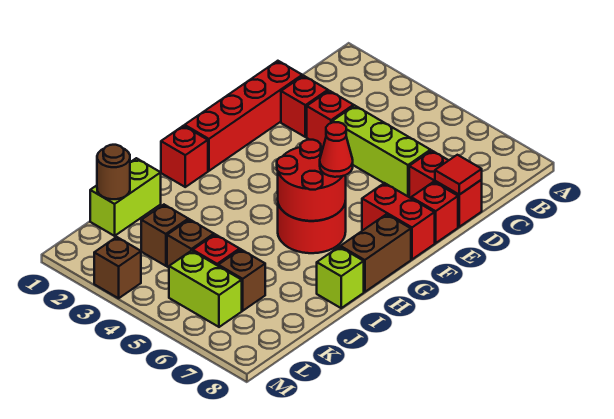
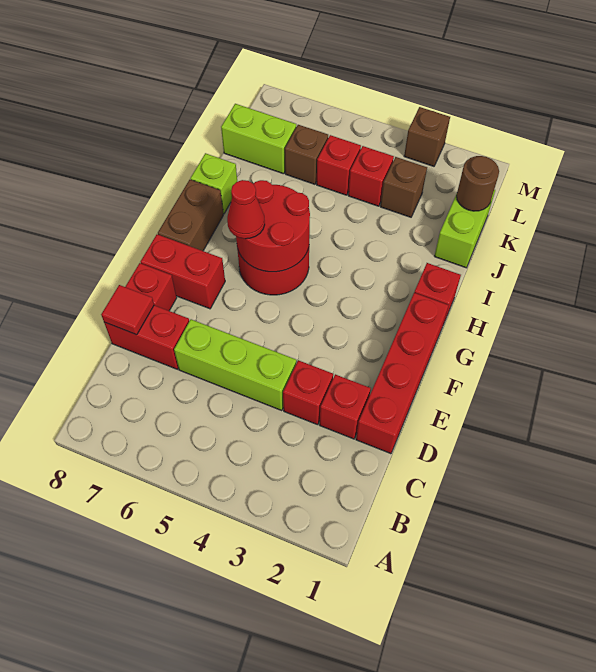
brown brick K4 level 1 -> red brick K4 level 1
lime brick L5:L6 level 1 -> lime brick K7:K8 level 1

